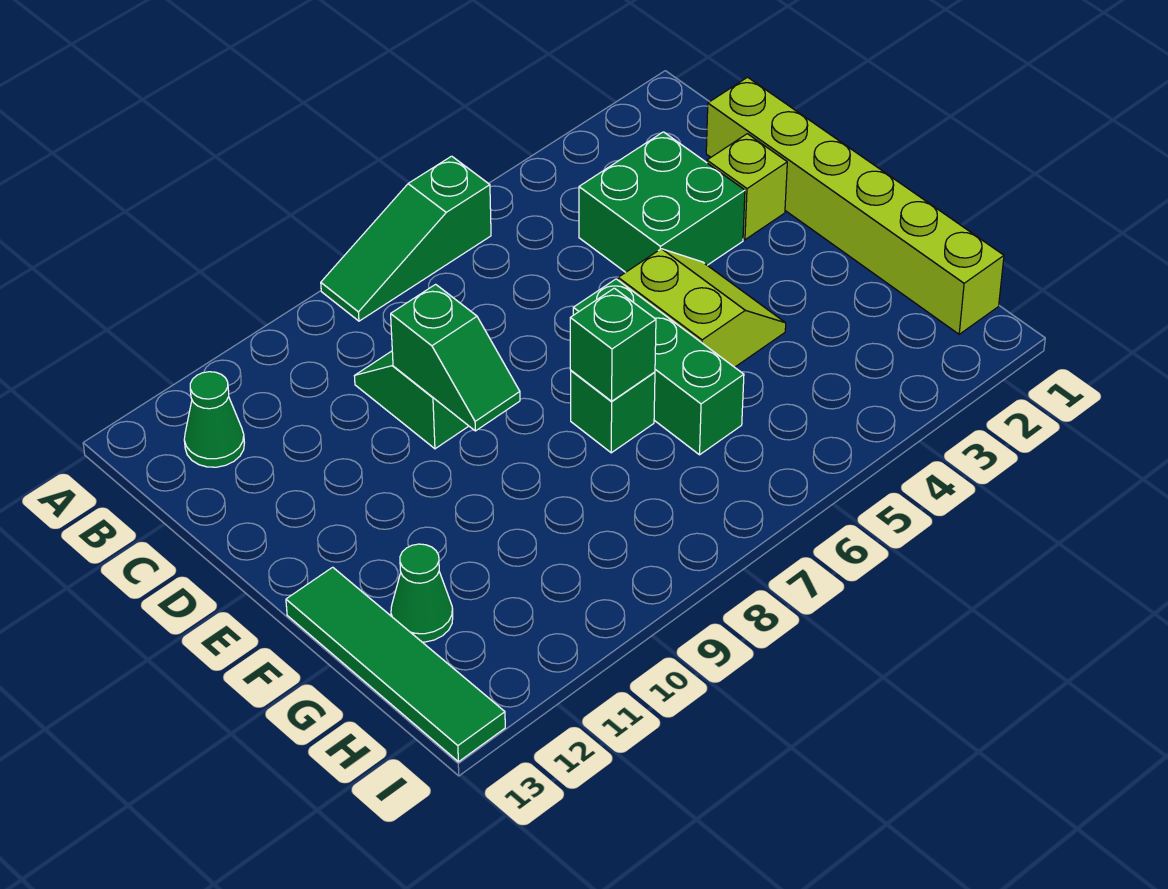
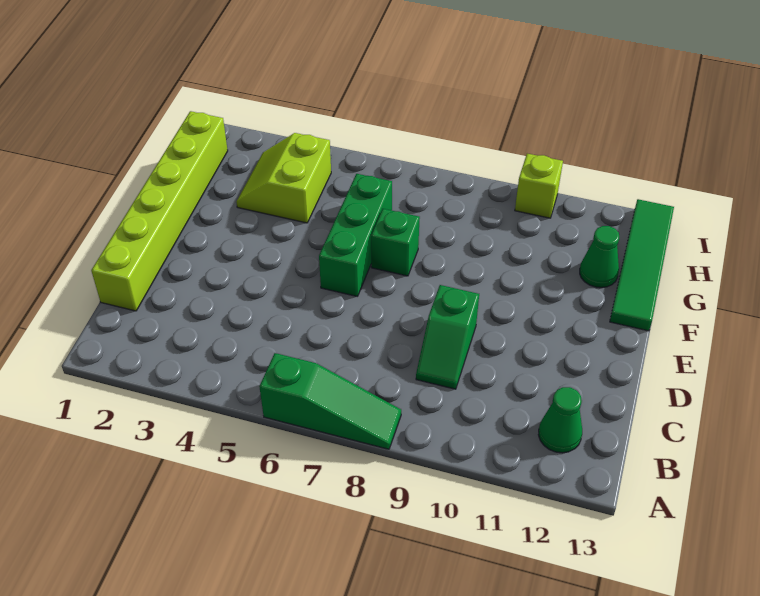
green brick C3:D4 level 1 -> none
lime brick D2 level 1 -> lime brick I10 level 1
green slope D9:E9 level 2 top D -> none
lime slope E4:F5 level 1 top 5 -> lime slope G3:H4 level 1 top 4
green brick F7 level 2 -> none

